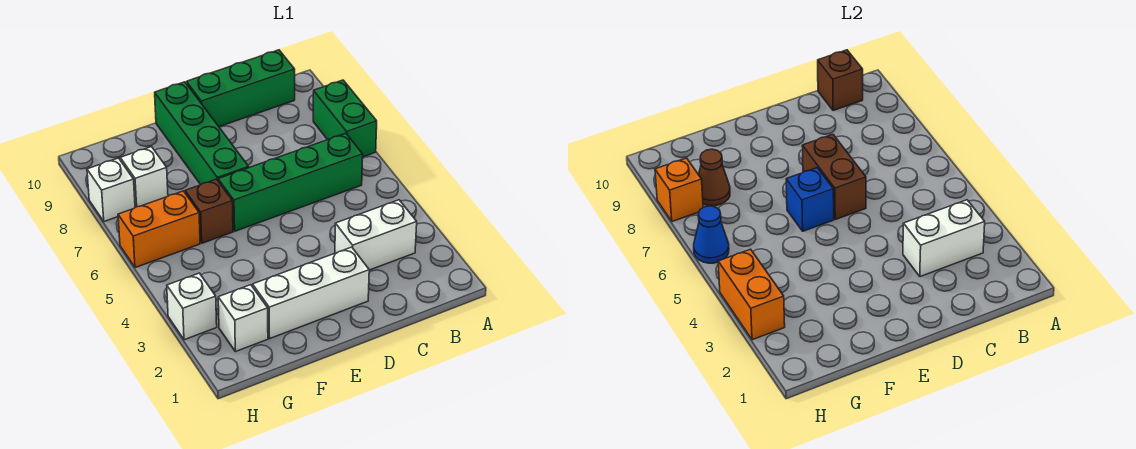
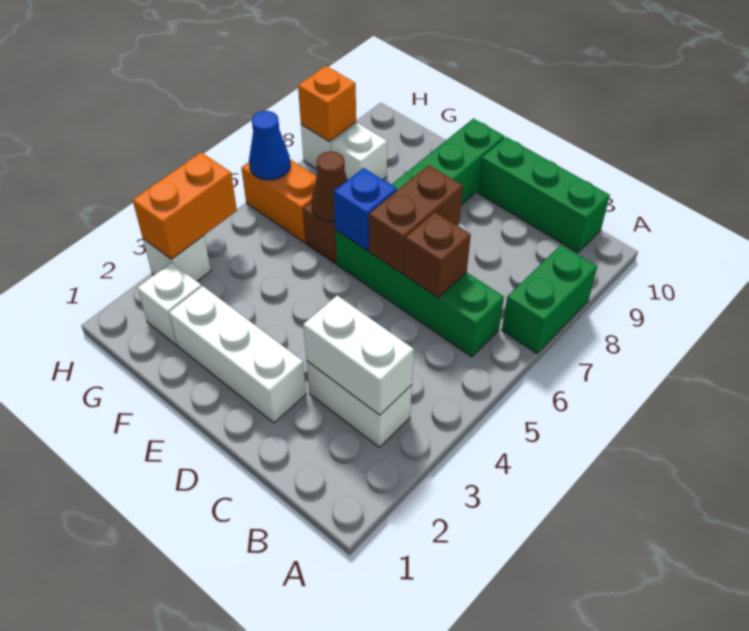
brown brick B10 level 2 -> brown brick C6 level 2
brown cone G8 level 2 -> brown cone F6 level 2

